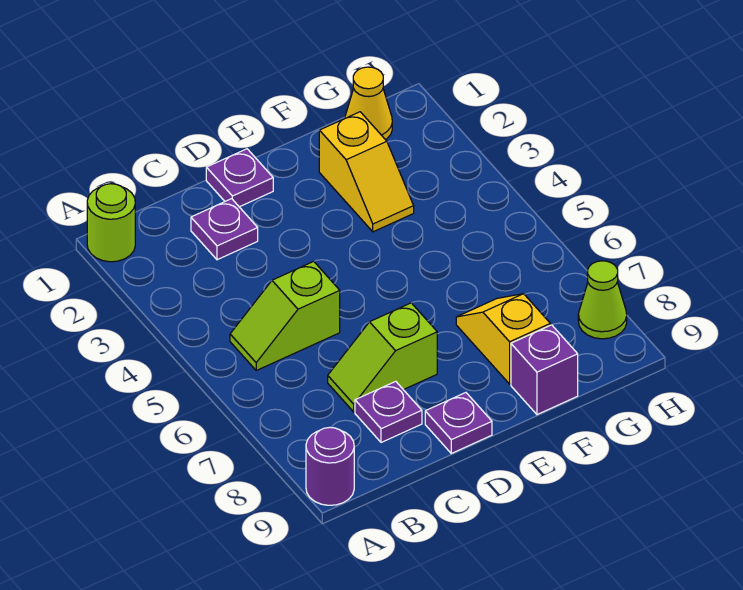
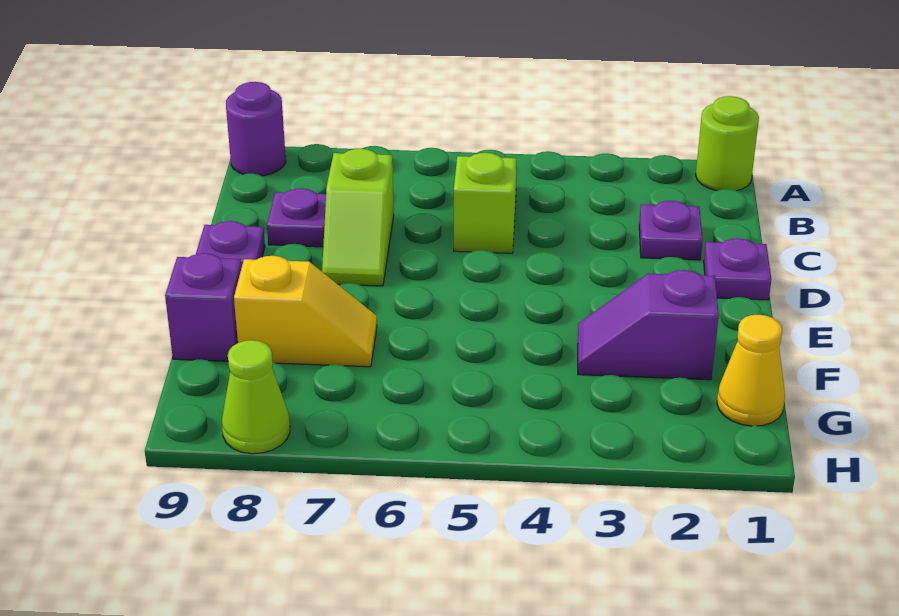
lime slope C7:D7 level 1 top D -> lime slope C7:D7 level 1 top C
yellow slope F2:F3 level 1 top 2 -> purple slope F2:F3 level 1 top 2

